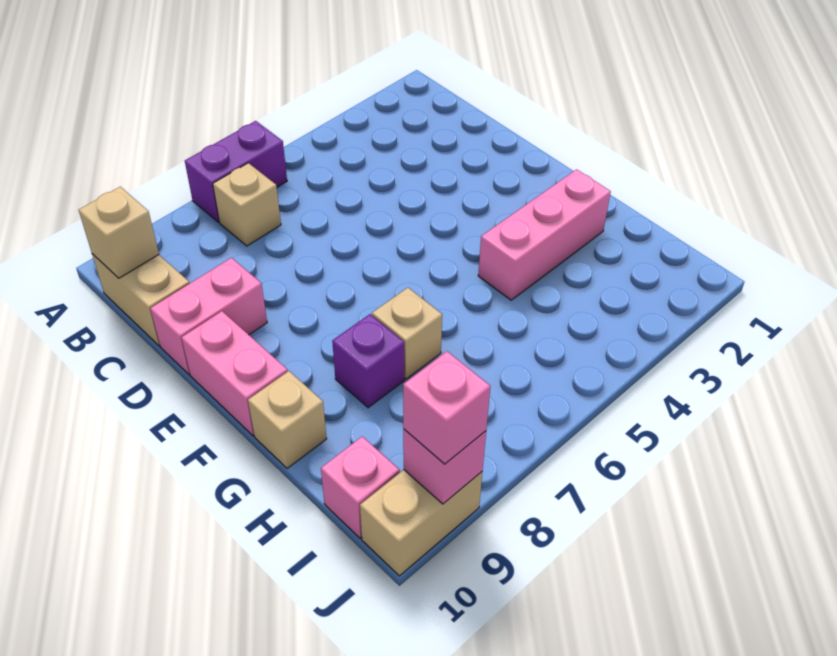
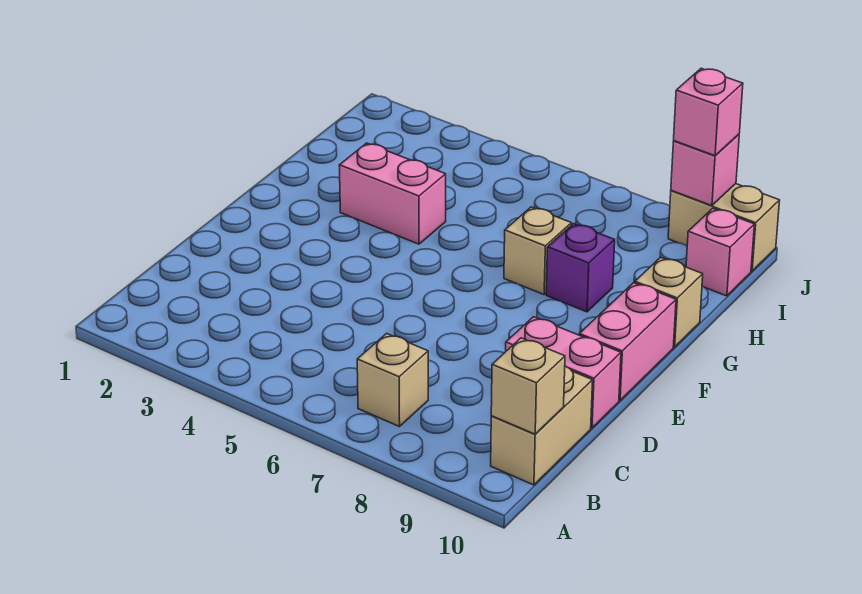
purple brick A6:A7 level 1 -> none
pink brick G2:G4 level 1 -> pink brick G3:G4 level 1

